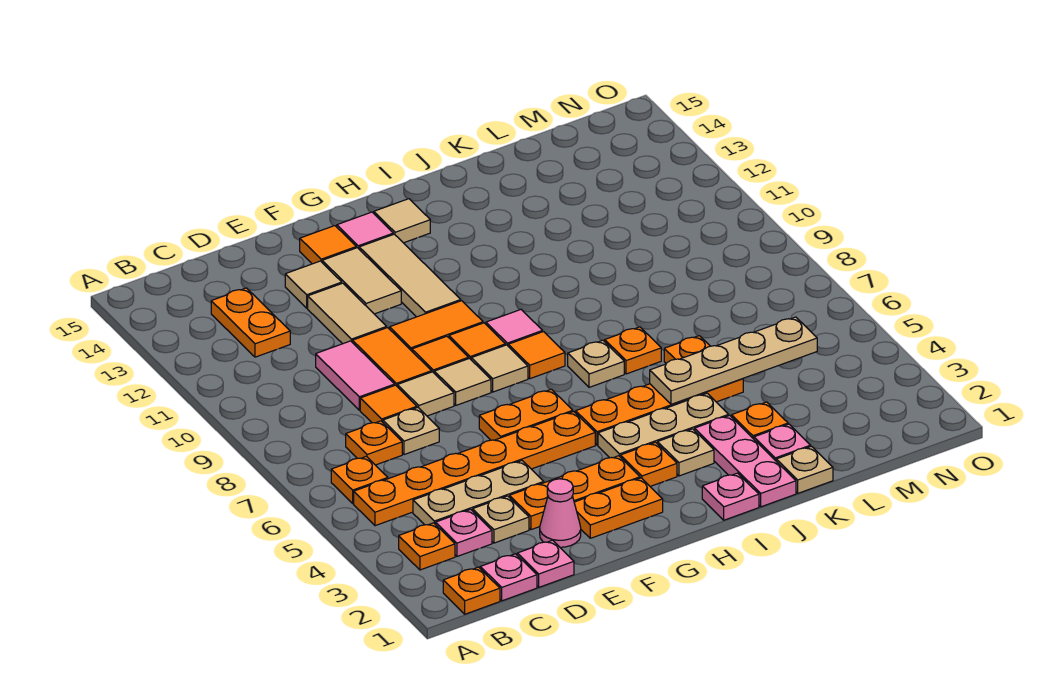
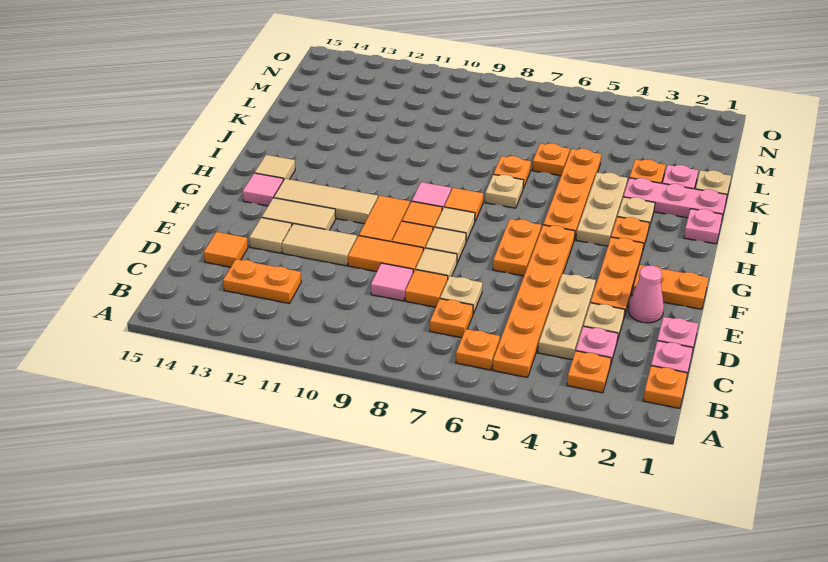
pink tile D9:D10 level 1 -> pink tile D9 level 1
orange plate F2:G2 level 1 -> orange plate F1:F2 level 1
orange tile F14 level 1 -> orange tile D14 level 1
tan plate J5:M5 level 2 -> none

